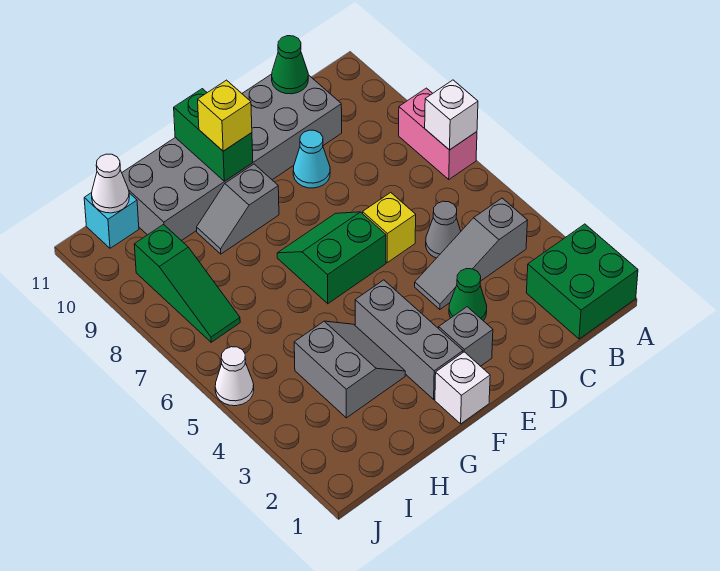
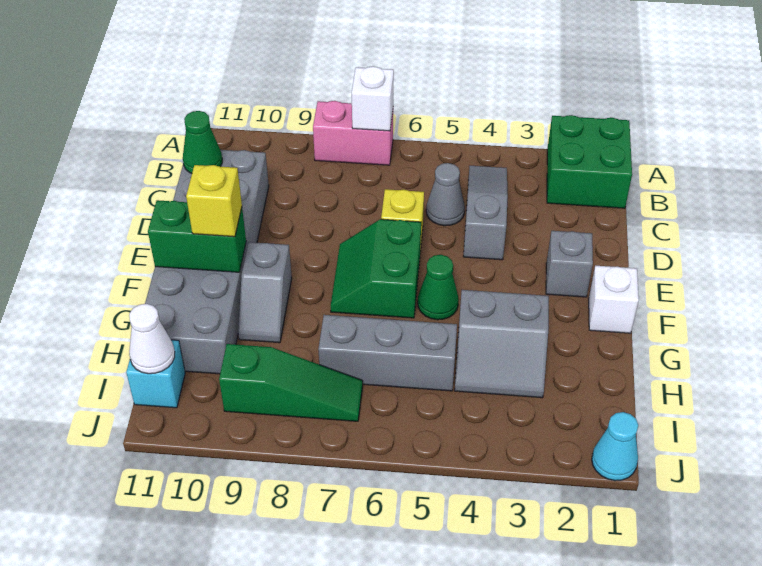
grey slope B4:D4 level 1 top B -> grey slope B4:D4 level 1 top D
green cone D3 level 1 -> green cone F5 level 1
cyan cone D9 level 1 -> cyan cone J1 level 1
grey brick F2:F4 level 1 -> grey brick H5:H7 level 1
grey slope G3:H4 level 1 top H -> grey slope G3:H4 level 1 top G
white cone J5 level 1 -> none

